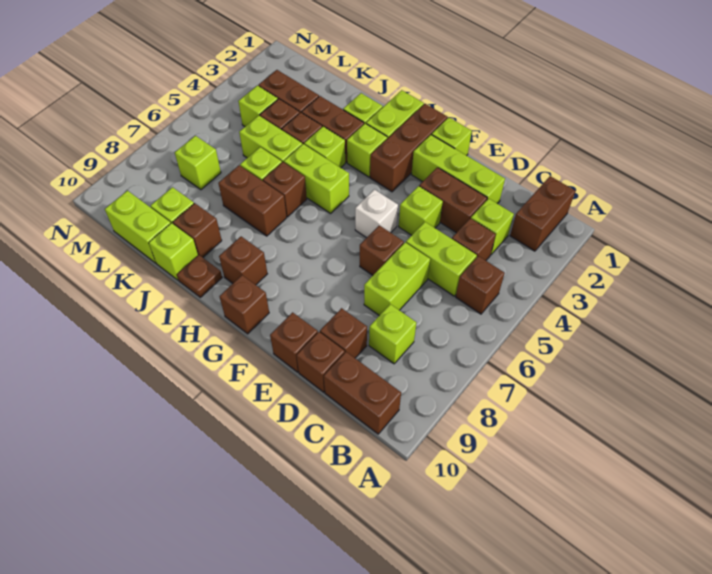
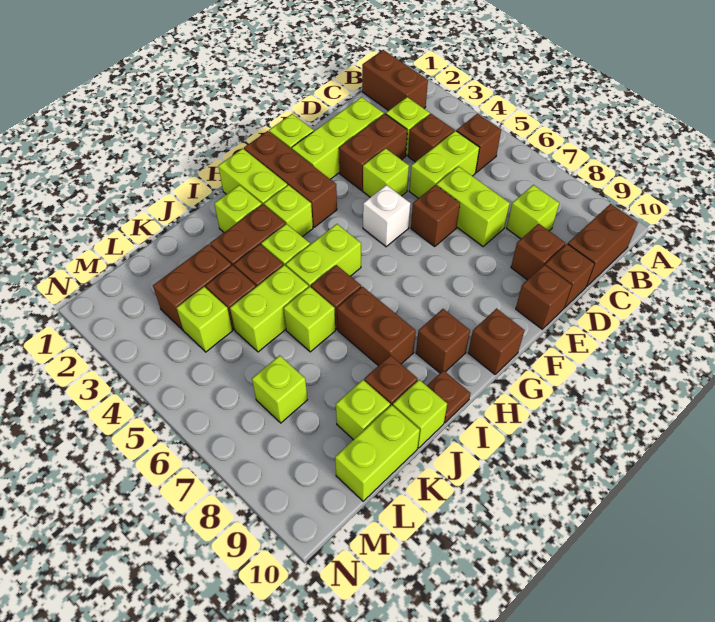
brown brick I7:J7 level 1 -> brown brick I7:I8 level 1

